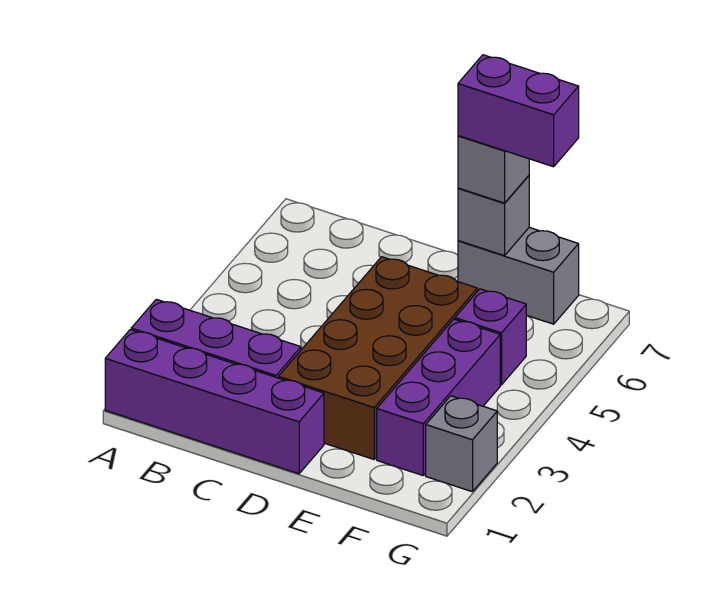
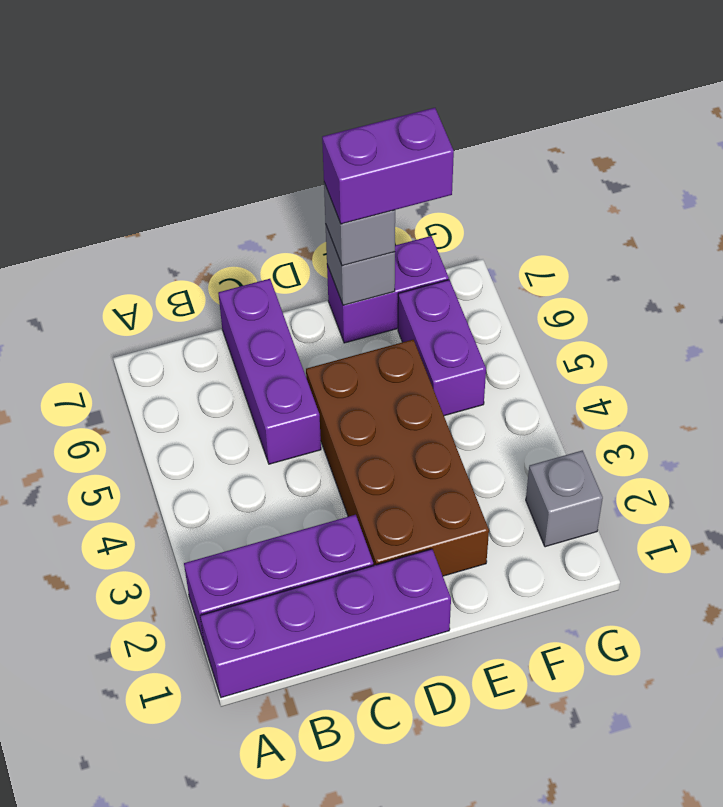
grey brick E7:F7 level 1 -> purple brick E7:F7 level 1
purple brick F2:F4 level 1 -> purple brick C5:C7 level 1
purple brick F5 level 1 -> purple brick F5:F6 level 1

